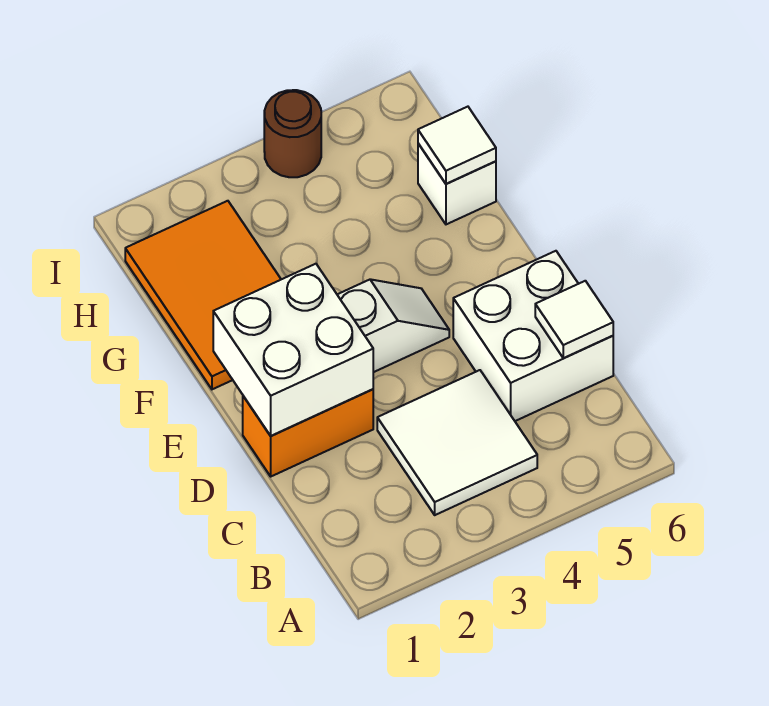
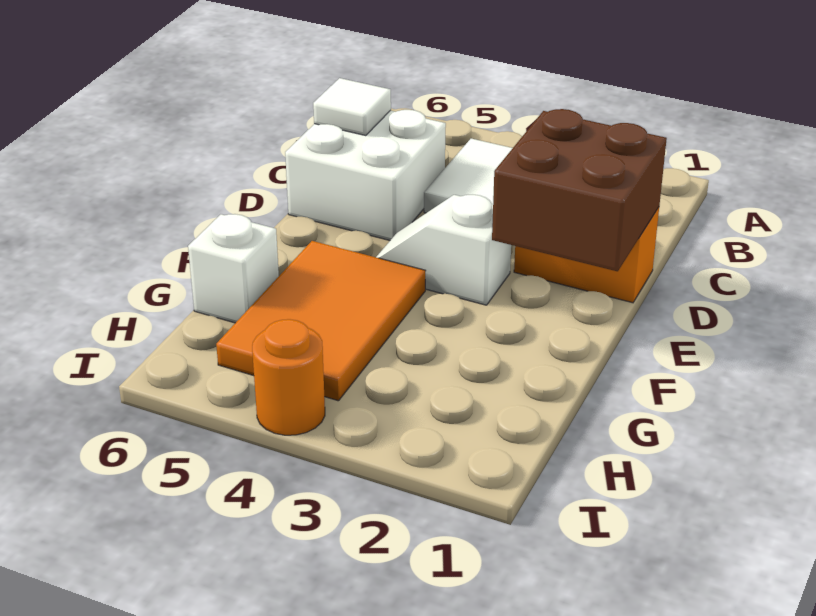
white brick D1:E2 level 2 -> brown brick D1:E2 level 2
orange tile F1:H2 level 1 -> orange tile F4:H5 level 1
white tile G6 level 2 -> none
brown round brick I4 level 1 -> orange round brick I4 level 1

